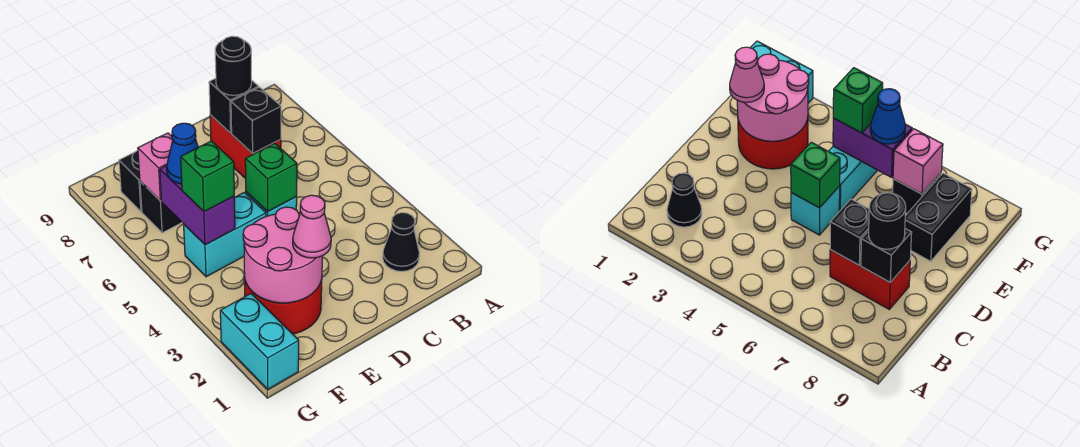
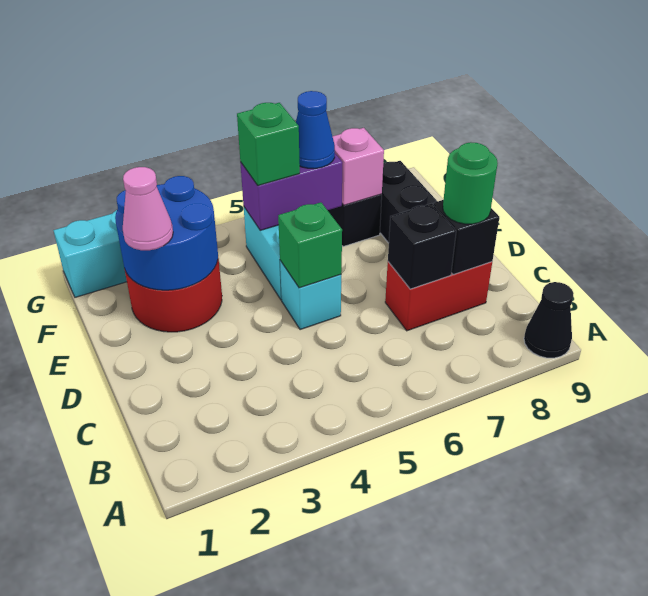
black cone B2 level 1 -> black cone A9 level 1
black round brick C8 level 3 -> green round brick C8 level 3
pink round brick E2:F3 level 2 -> blue round brick E2:F3 level 2

